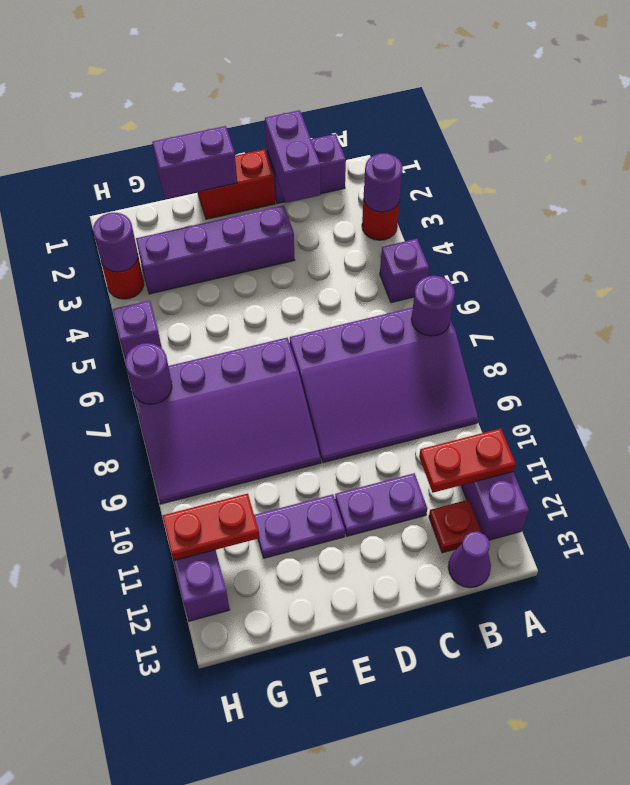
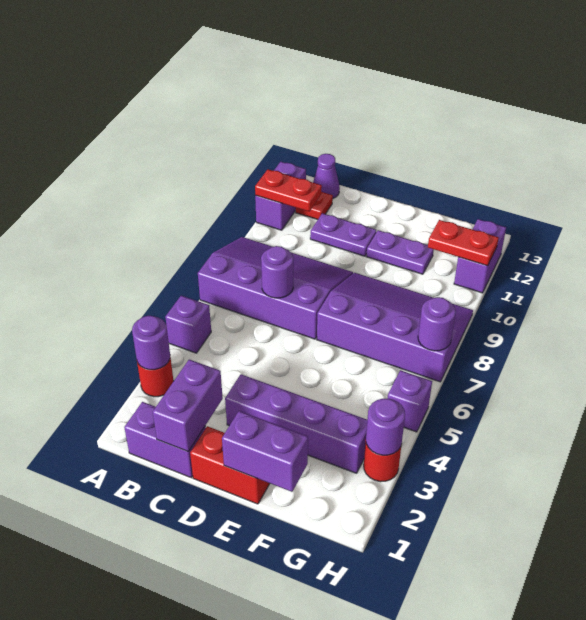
purple round brick A7 level 2 -> purple round brick C7 level 2

